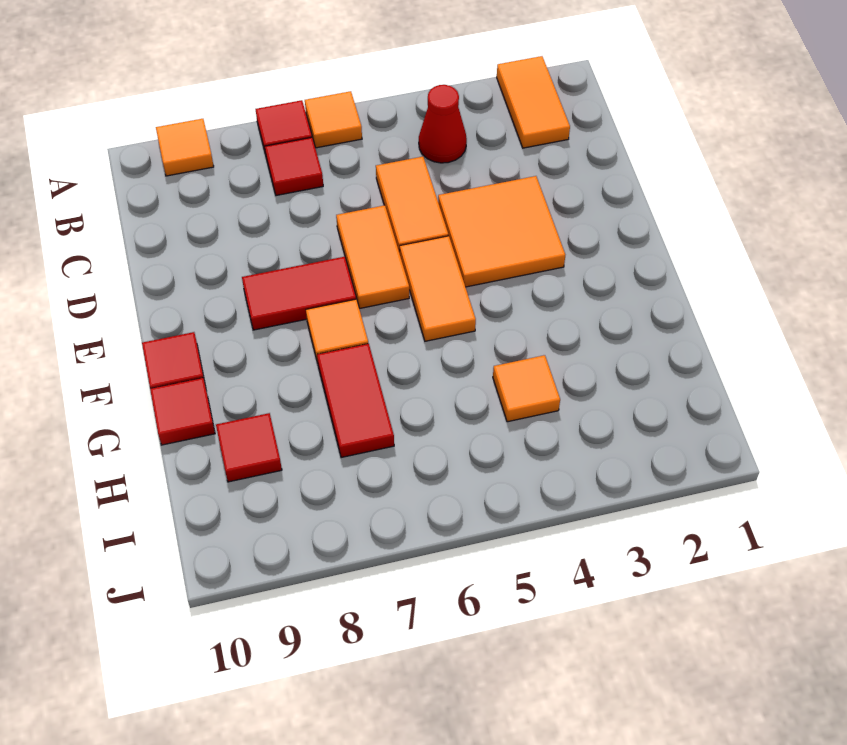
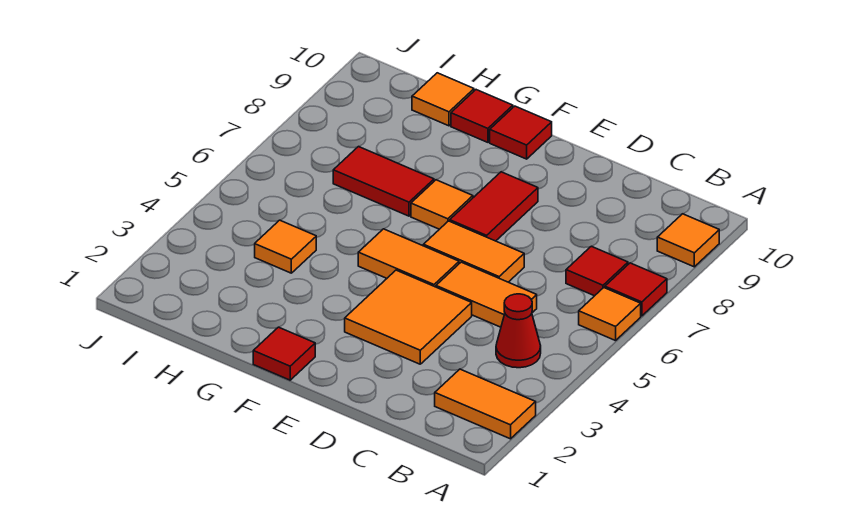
red tile H9 level 1 -> red tile F1 level 1
none -> orange tile H10 level 1

